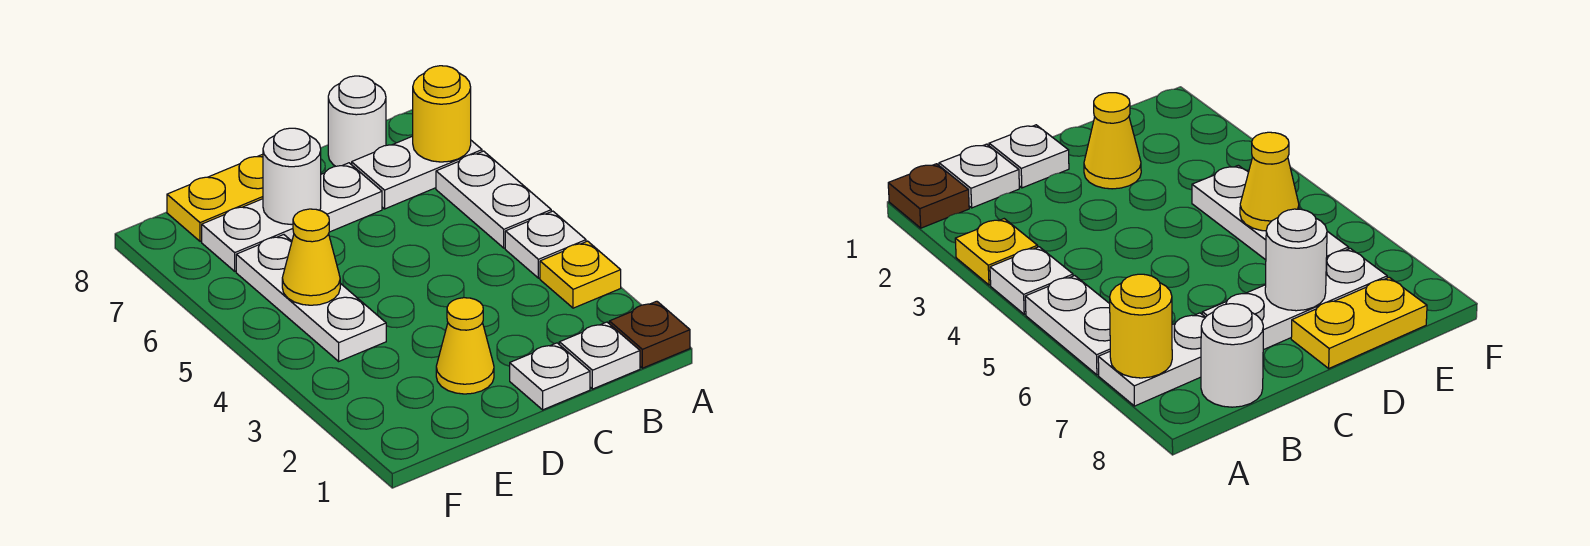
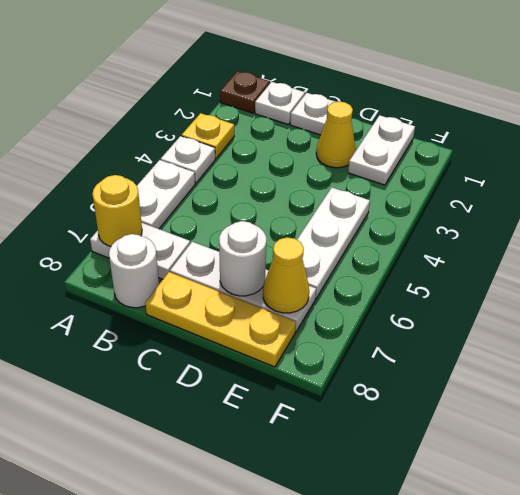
yellow plate D8:E8 level 1 -> yellow plate C8:E8 level 1
none -> white plate E1:E2 level 1
yellow cone E5 level 2 -> yellow cone E7 level 2

